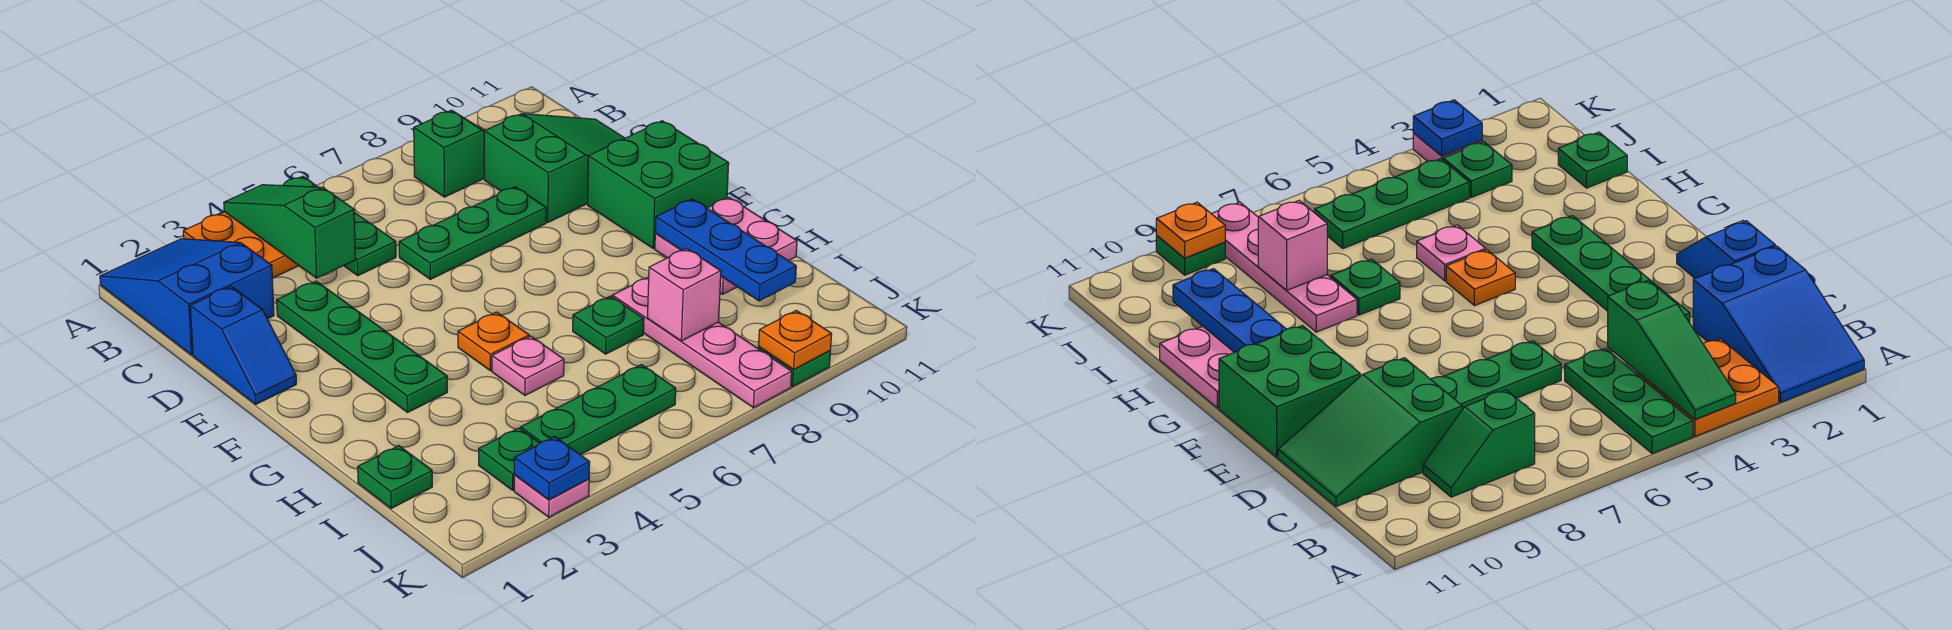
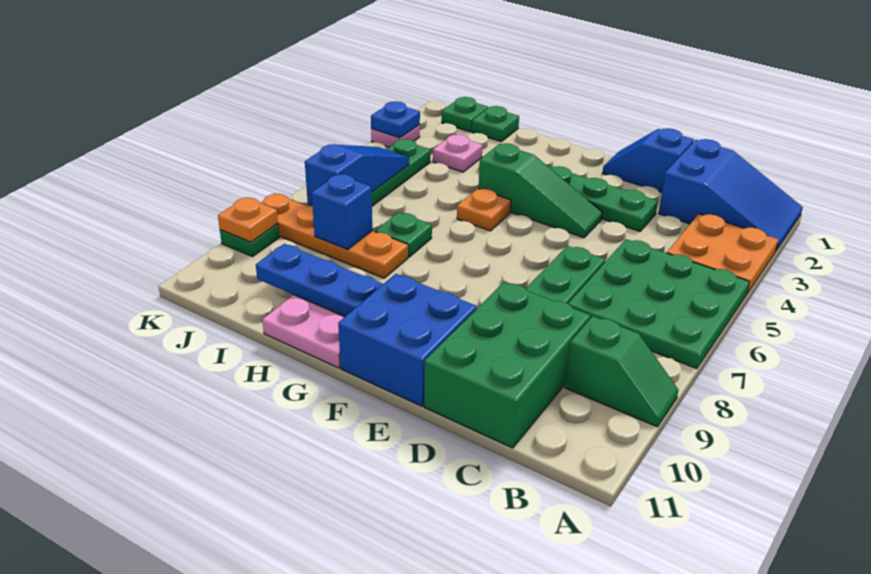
green slope A4:C4 level 2 top C -> green slope E4:G4 level 1 top G
green plate A5:C5 level 1 -> green plate A5:C7 level 1
green slope B8:B9 level 1 top 8 -> green slope A9:B9 level 1 top B
green slope C9:D11 level 1 top 9 -> green brick C9:D11 level 1
green brick E10:F11 level 1 -> blue brick E10:F11 level 1
pink plate H5 level 1 -> pink plate I3 level 1
pink plate H8:K8 level 1 -> orange plate H8:K8 level 1
pink brick I8 level 2 -> blue brick I8 level 2
green plate J3 level 1 -> green plate J1 level 1
none -> blue slope J5:J7 level 2 top 7

